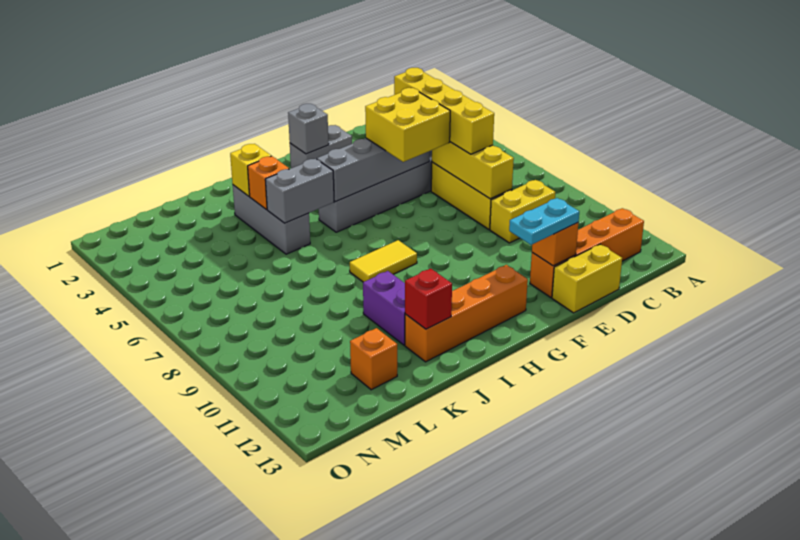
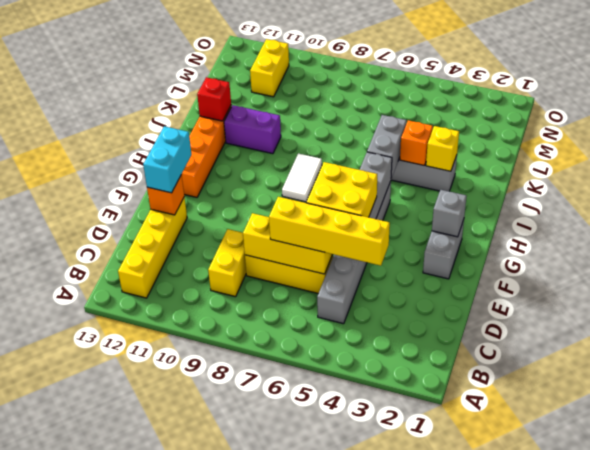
orange brick B12:E12 level 1 -> yellow brick B12:E12 level 1
yellow brick D13:E13 level 1 -> yellow brick M11:N11 level 1
cyan plate E12:F12 level 3 -> cyan brick E12:F12 level 3
yellow tile H8:I8 level 1 -> white tile H8:I8 level 1
orange brick L12 level 1 -> none

